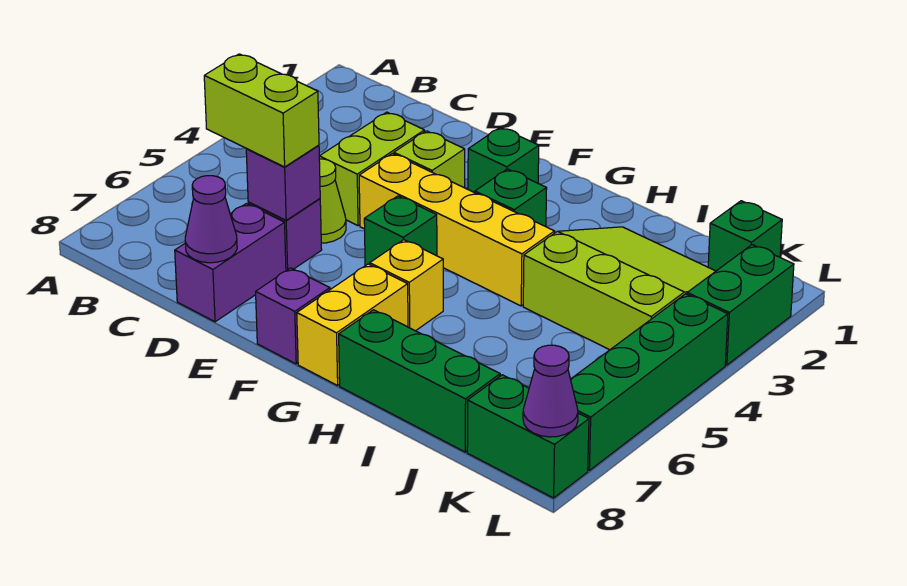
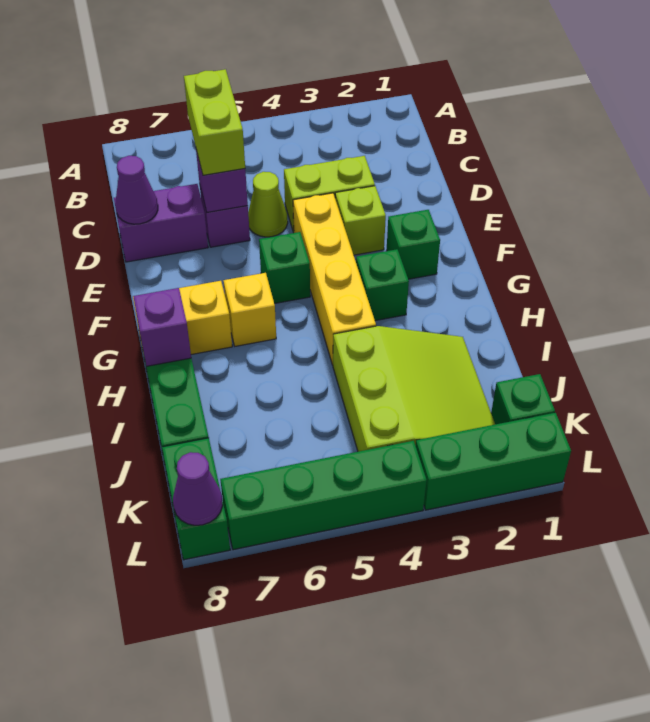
purple brick F8 level 1 -> purple brick H8 level 2
green brick L2:L3 level 1 -> green brick L1:L3 level 1

